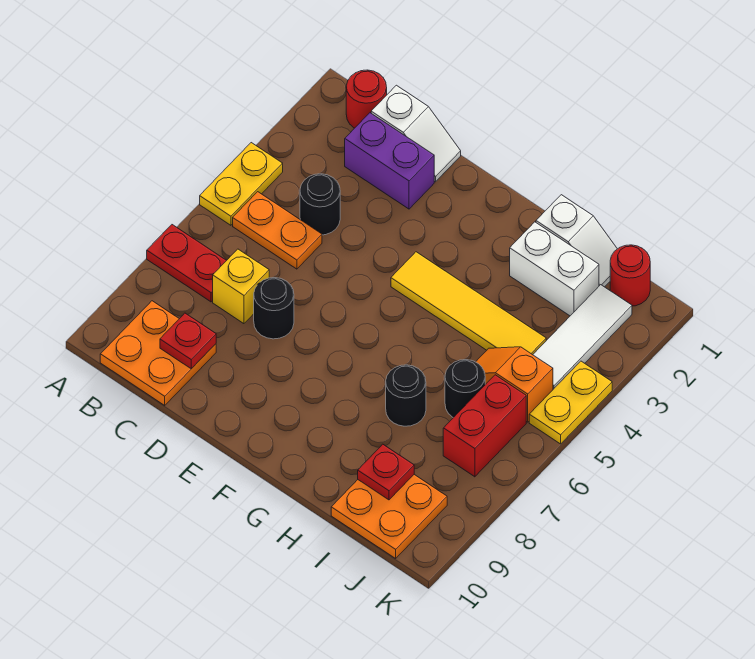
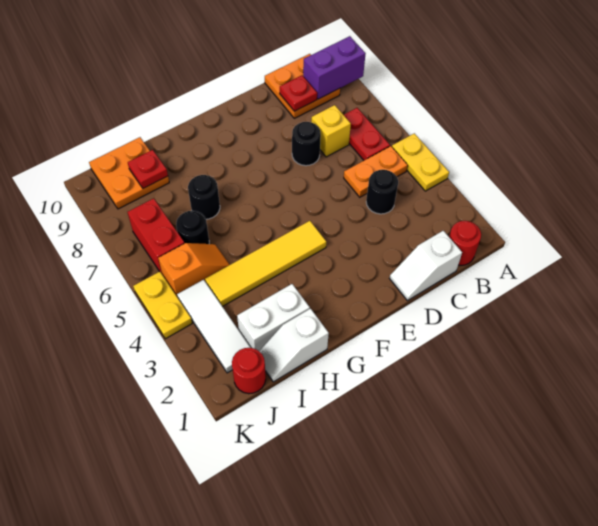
red plate A7:B7 level 1 -> red plate B6:B7 level 1
purple brick C2:D2 level 1 -> purple brick A9:B9 level 2

